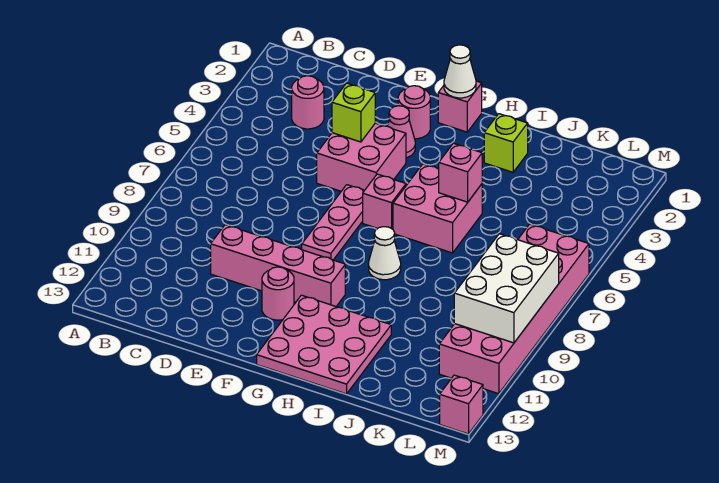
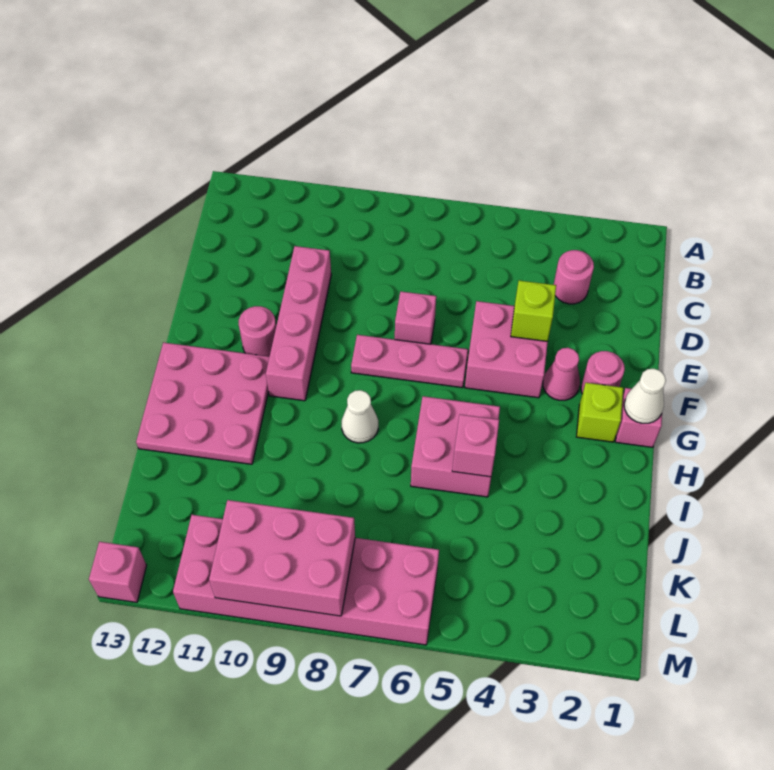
pink brick G6 level 1 -> pink brick E7 level 1
lime brick I2 level 1 -> lime brick G2 level 1
white brick L8:M10 level 2 -> pink brick L8:M10 level 2

